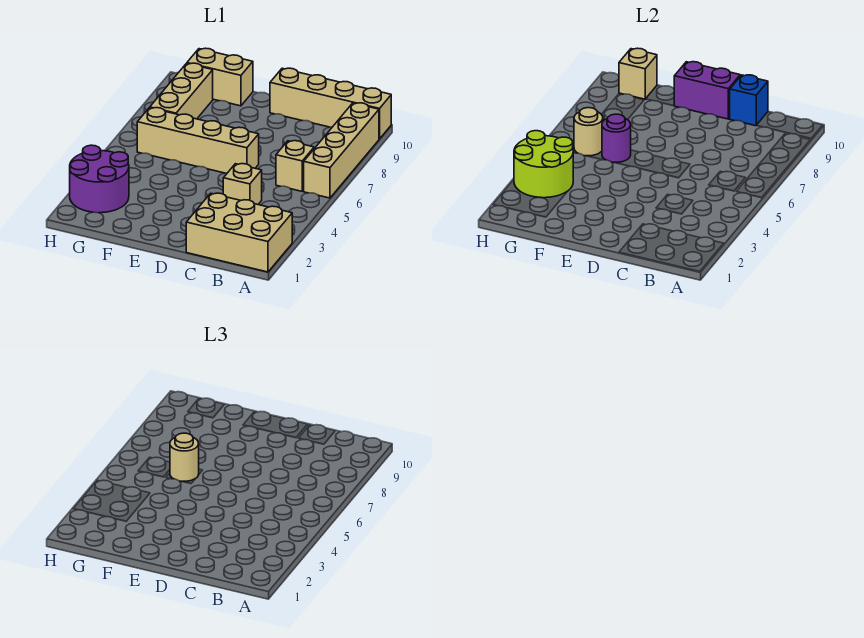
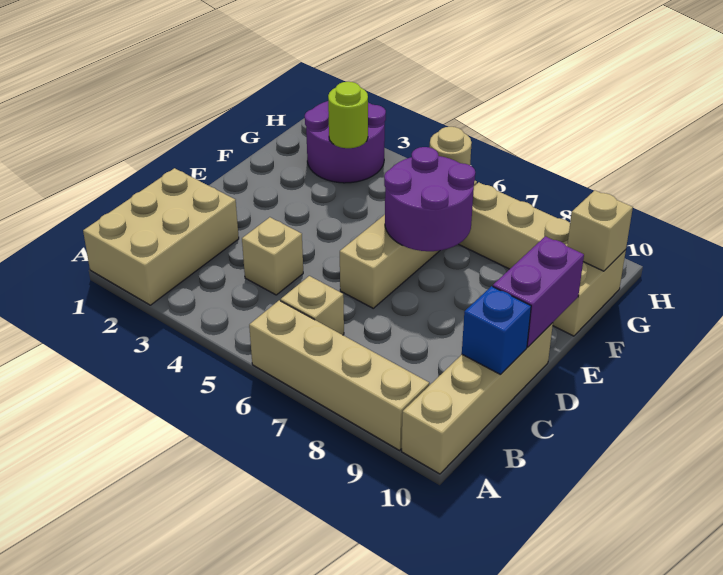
purple round brick F6 level 2 -> purple round brick E6:F7 level 2
tan round brick F6 level 3 -> none
lime round brick G3:H4 level 2 -> lime round brick G3 level 2

